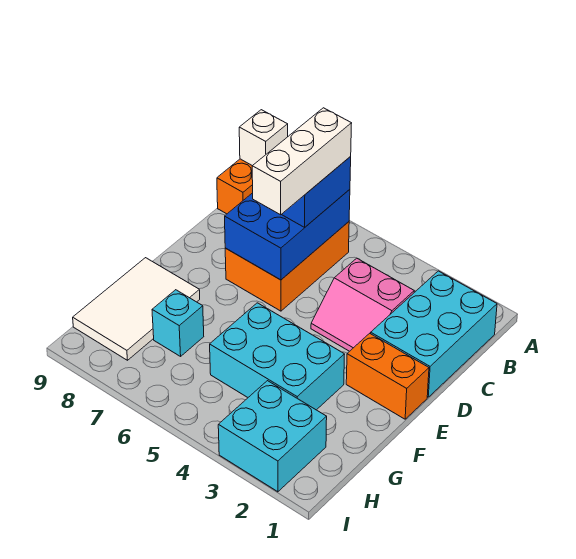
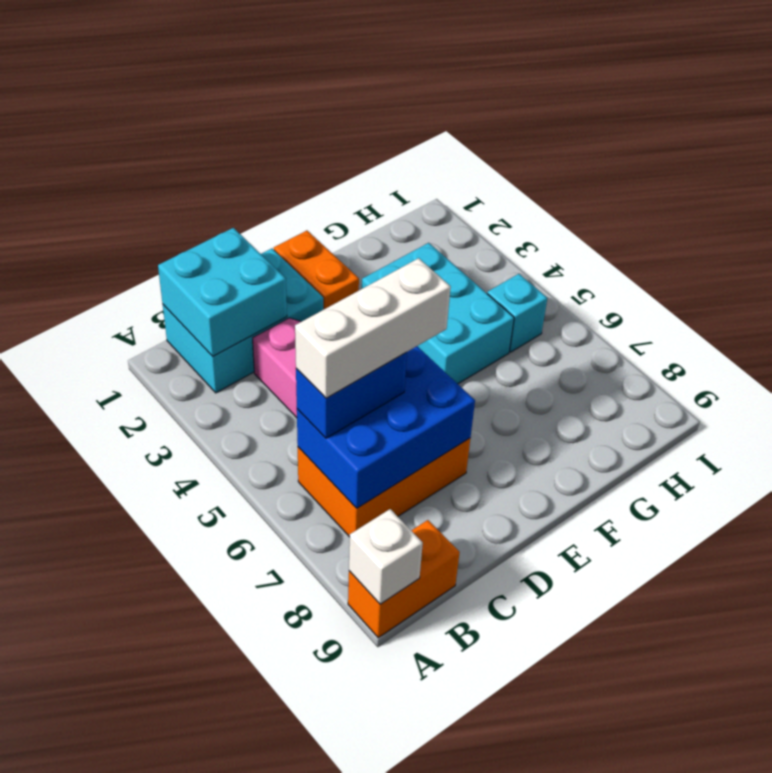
white tile F8:H9 level 1 -> none
cyan brick G7 level 1 -> cyan brick H5 level 1
cyan brick H2:I3 level 1 -> cyan brick B1:C2 level 2

